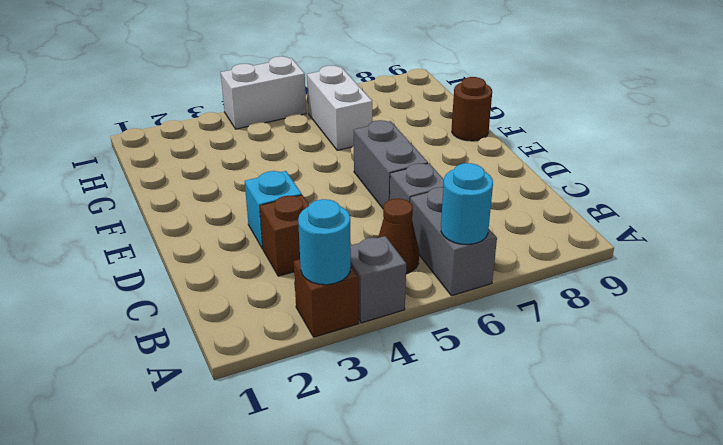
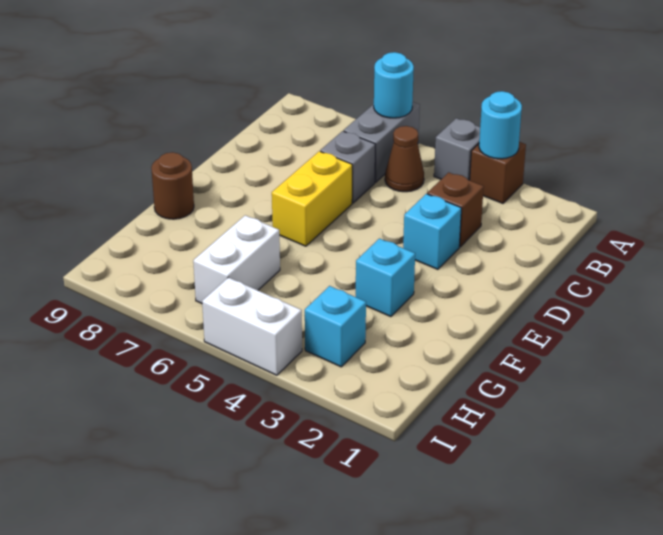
grey brick D6:E6 level 1 -> yellow brick D6:E6 level 1
none -> cyan brick F3 level 1
none -> cyan brick H3 level 1

